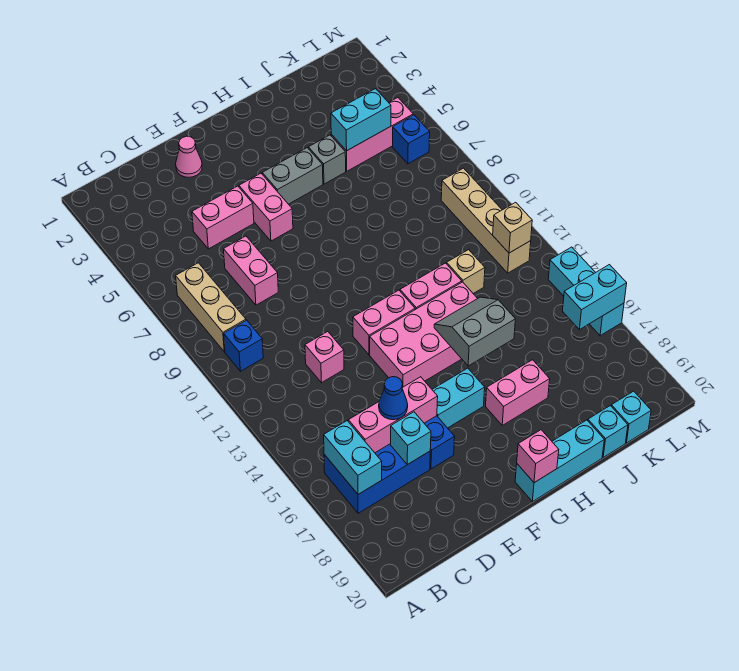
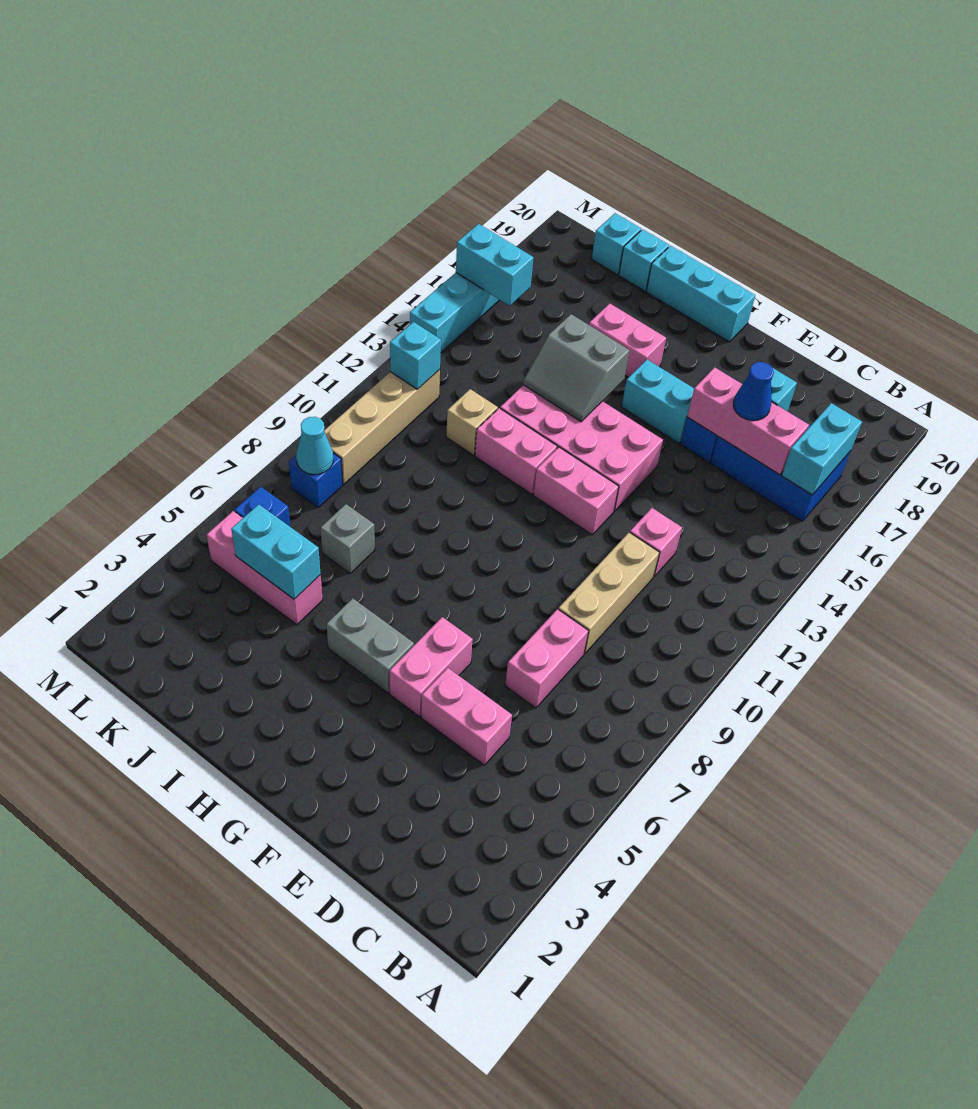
tan brick B7:B9 level 1 -> tan brick D9:D11 level 1
blue brick B10 level 1 -> blue brick L8 level 1
pink cone E2 level 1 -> none
pink brick G20 level 2 -> none
grey brick I5 level 1 -> grey brick J7 level 1
none -> cyan cone L8 level 2
tan brick L12 level 2 -> cyan brick L12 level 2

